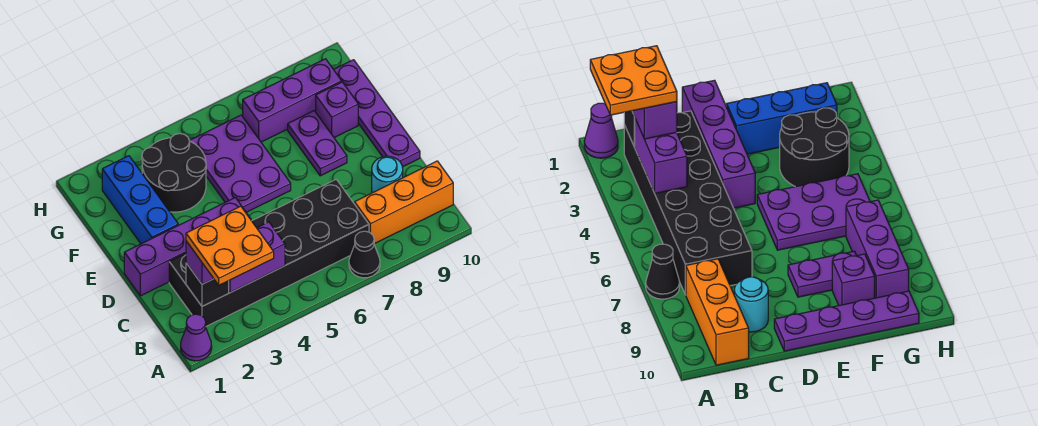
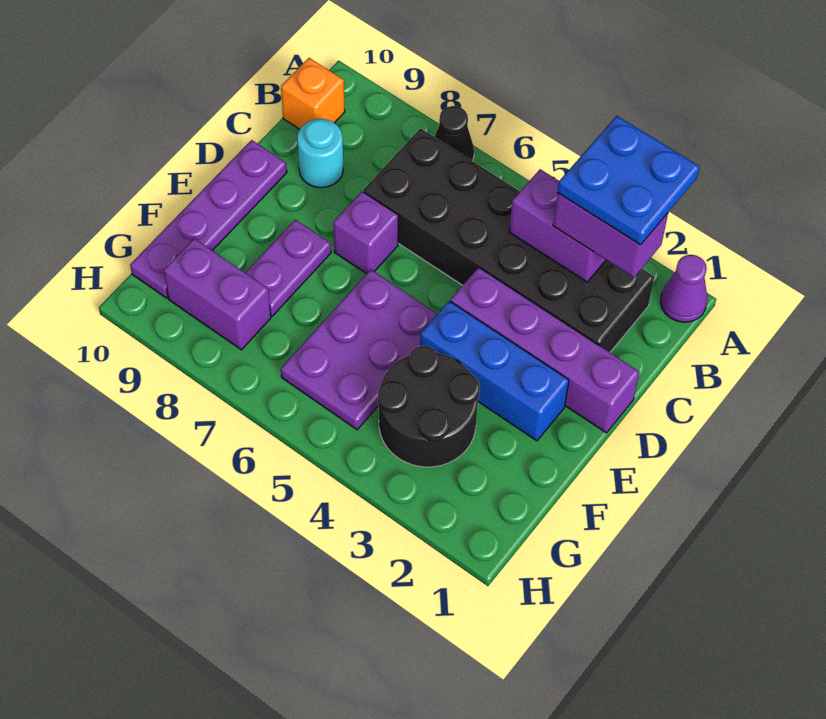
orange plate A2:B3 level 4 -> blue plate A2:B3 level 4
black brick B2 level 2 -> none
orange brick B8:B10 level 1 -> orange brick B10 level 1
blue brick E2:G2 level 1 -> blue brick E2:E4 level 1
purple brick F9 level 1 -> purple brick D7 level 1
purple brick G7:G9 level 1 -> purple brick G8:G9 level 1

